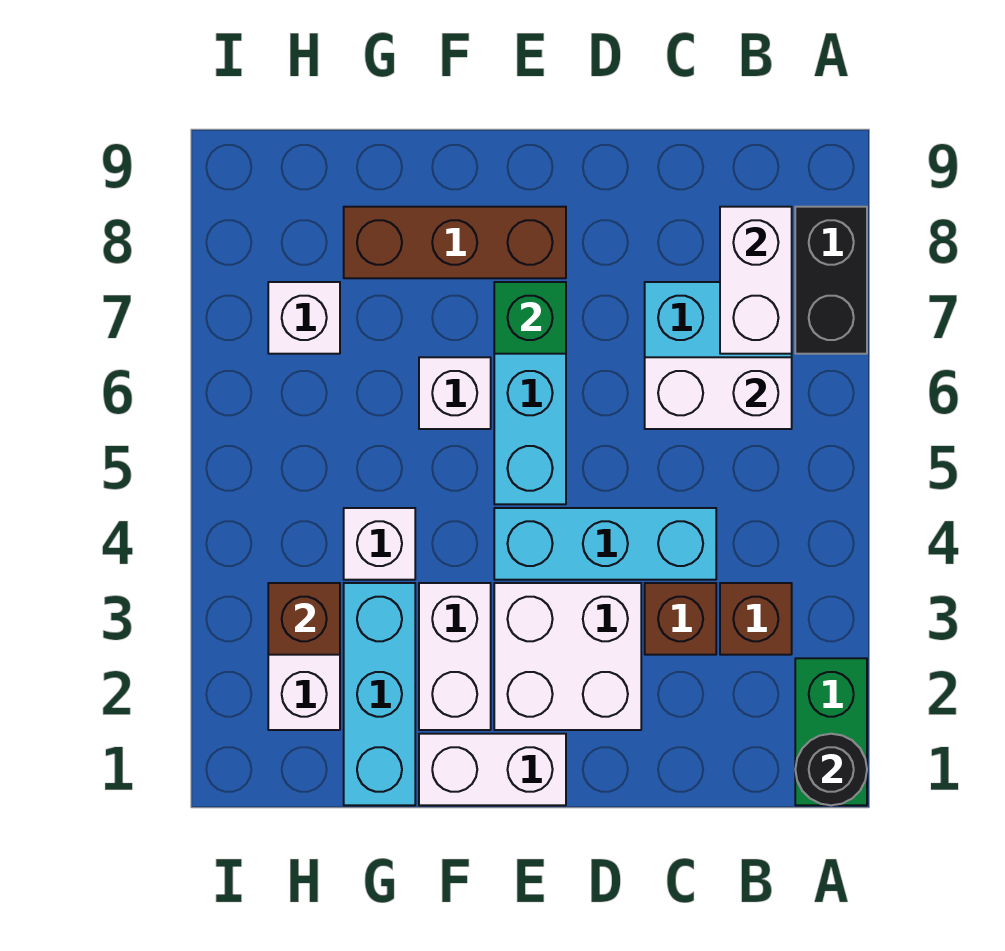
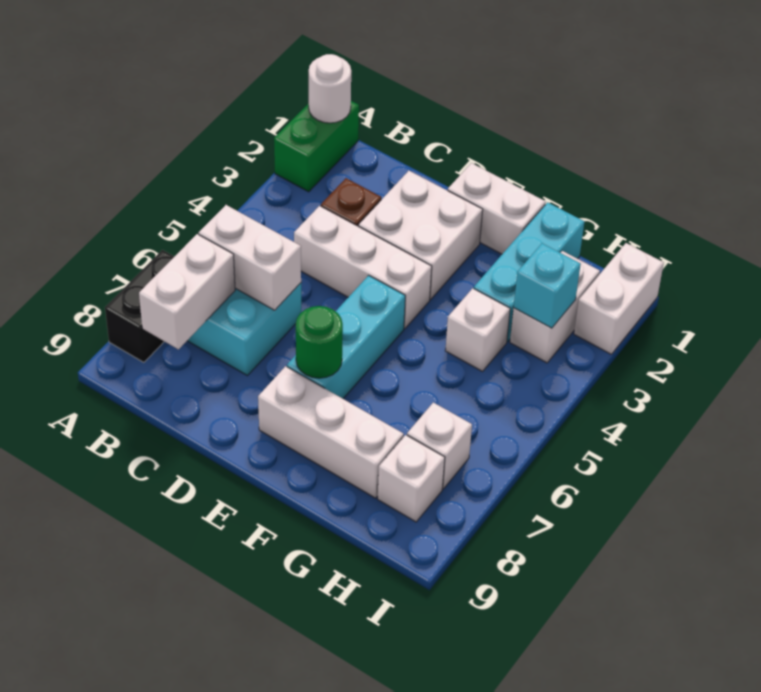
black round brick A1 level 2 -> white round brick A1 level 2
brown brick B3 level 1 -> none
cyan brick C4:E4 level 1 -> white brick C4:E4 level 1
green brick E7 level 2 -> green round brick E7 level 2
brown brick E8:G8 level 1 -> white brick E8:G8 level 1
white brick F2:F3 level 1 -> white brick I1:I2 level 1
white brick F6 level 1 -> white brick H8 level 1
brown brick H3 level 2 -> cyan brick H3 level 2

